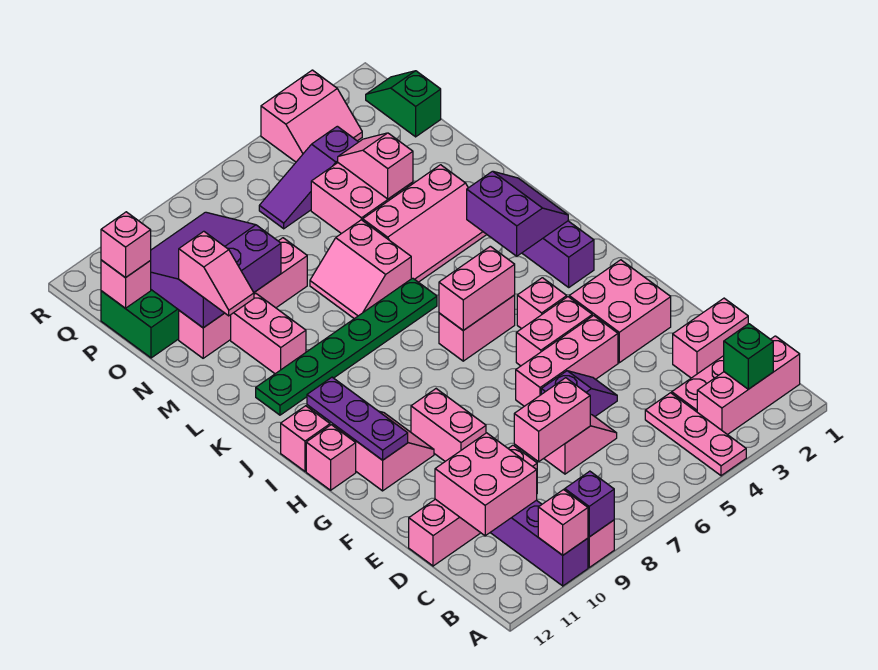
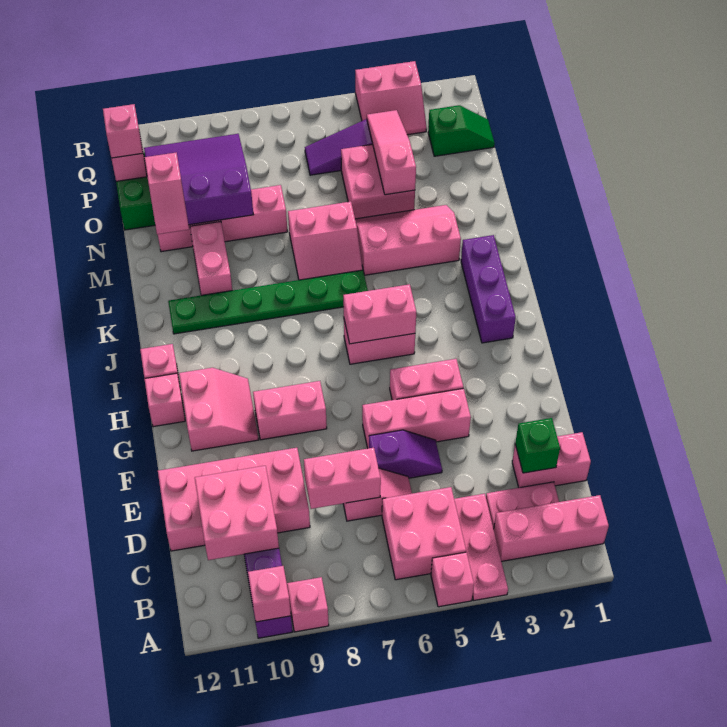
purple brick A9 level 2 -> none
green brick B2 level 2 -> green brick D2 level 2
pink brick D9:D12 level 1 -> pink brick D9:E12 level 1
pink brick F2:G3 level 1 -> pink brick B5:C6 level 1
pink brick F9:G9 level 1 -> pink brick G8:G9 level 1
purple plate G11:I11 level 2 -> none
pink brick H4 level 1 -> pink brick A5 level 1
purple slope J2:K3 level 2 top 3 -> none
pink slope L3:M5 level 1 top M -> pink slope L3:M5 level 1 top L
pink slope L6:M7 level 1 top 6 -> pink slope L6:M7 level 1 top M
pink slope N4:O4 level 2 top N -> pink slope N4:P4 level 2 top N
green slope P1:Q1 level 1 top P -> green slope P1:P2 level 1 top 2

